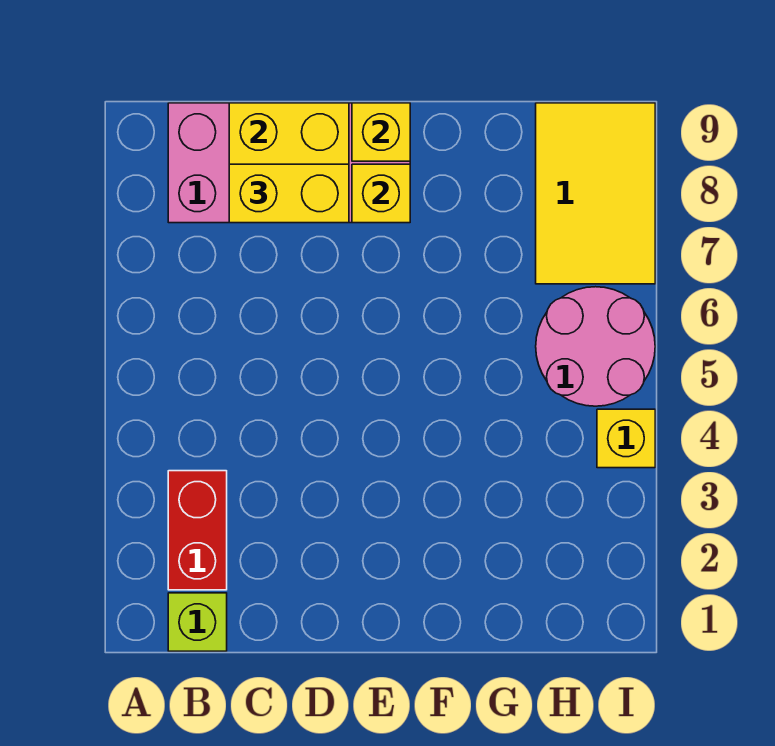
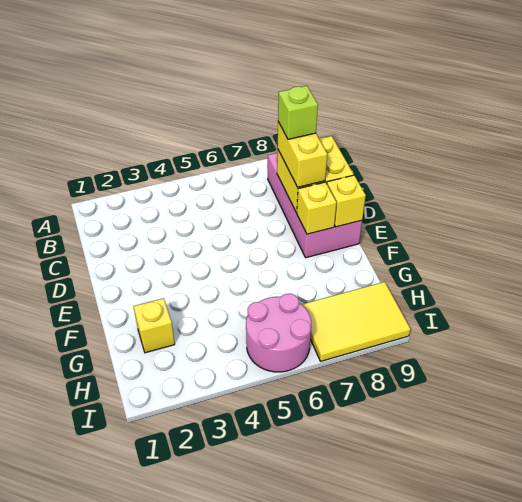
lime brick B1 level 1 -> lime brick C8 level 4
red brick B2:B3 level 1 -> none
yellow brick I4 level 1 -> yellow brick G2 level 1

